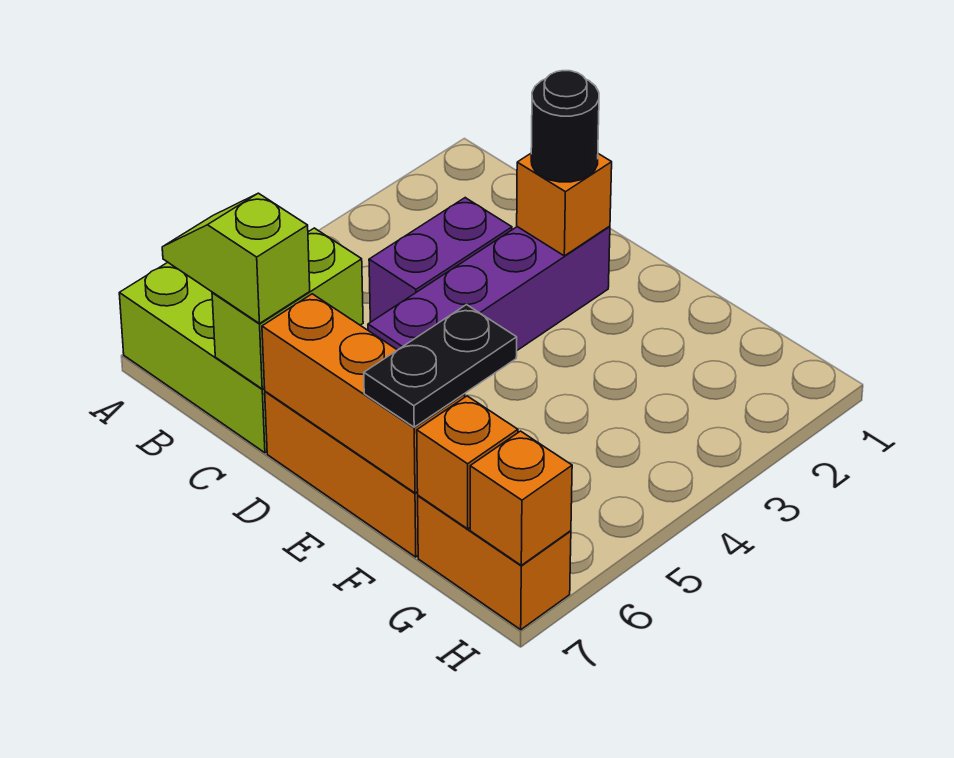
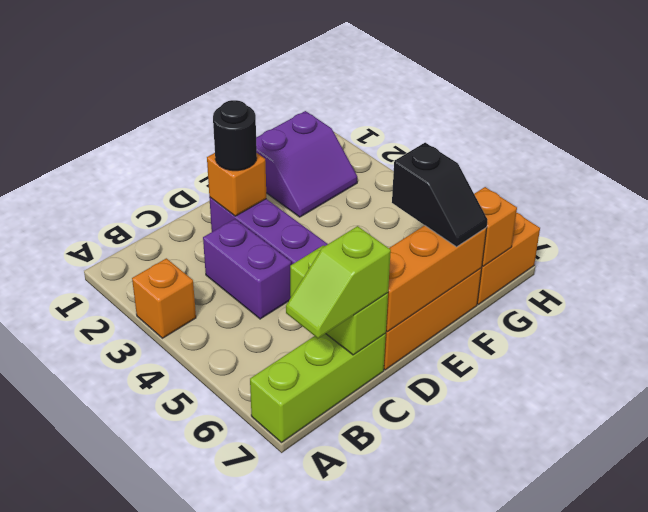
none -> purple slope F1:G2 level 1 top 1
black plate F6:F7 level 3 -> black slope F6:F7 level 3 top 6
orange brick H7 level 2 -> orange brick A3 level 1

